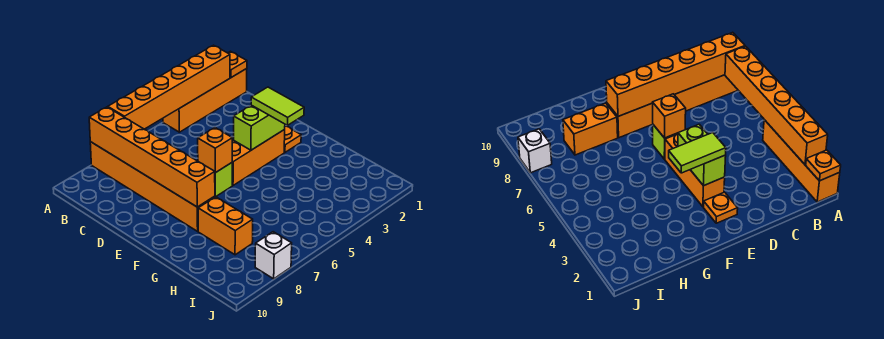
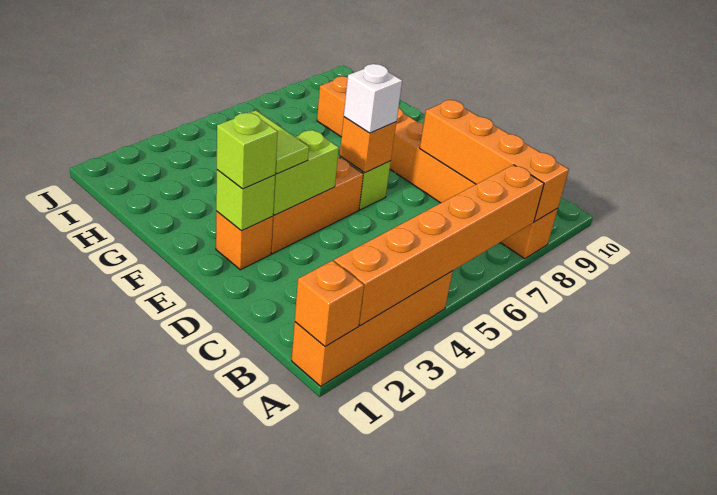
orange plate A1 level 2 -> orange brick A1 level 2
orange brick A8:F8 level 2 -> orange brick A8:D8 level 2
orange plate E2 level 1 -> orange brick E2 level 1
none -> lime brick E2 level 2
none -> lime brick E2 level 3
white brick J8 level 1 -> white brick E6 level 3

